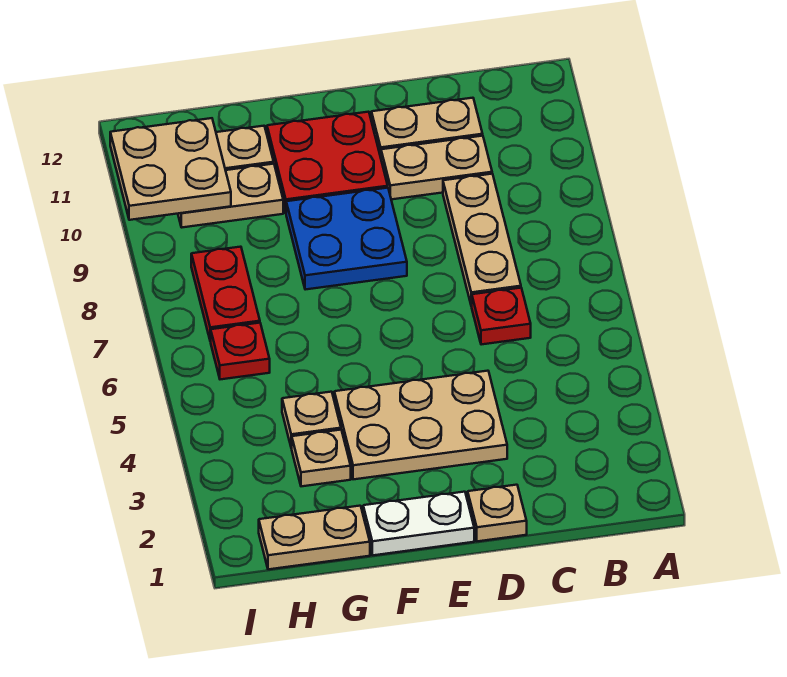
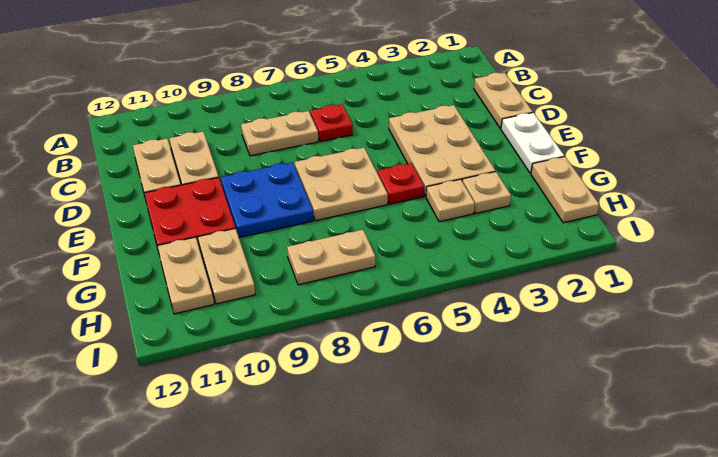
tan plate C7:C9 level 1 -> tan plate C7:C8 level 1
tan plate D1 level 1 -> tan plate C1:D1 level 1
red plate H6 level 1 -> red plate F5 level 1
red plate H7:H8 level 1 -> tan plate H7:H8 level 1
tan plate H10:I11 level 2 -> tan plate E6:F7 level 1

